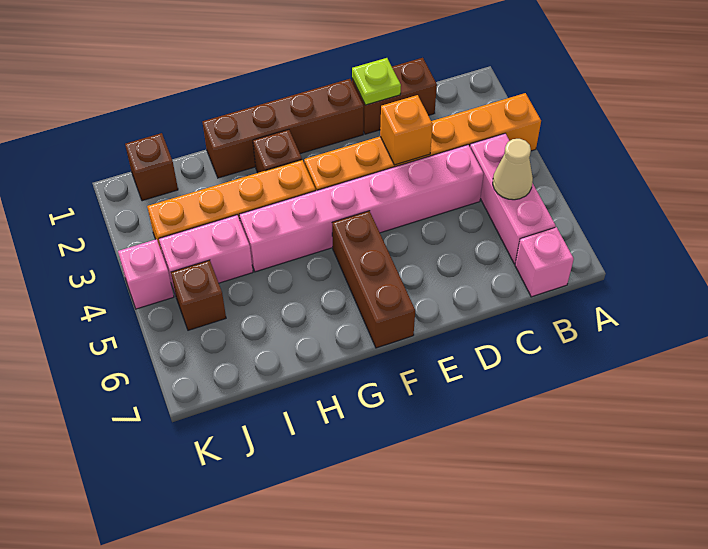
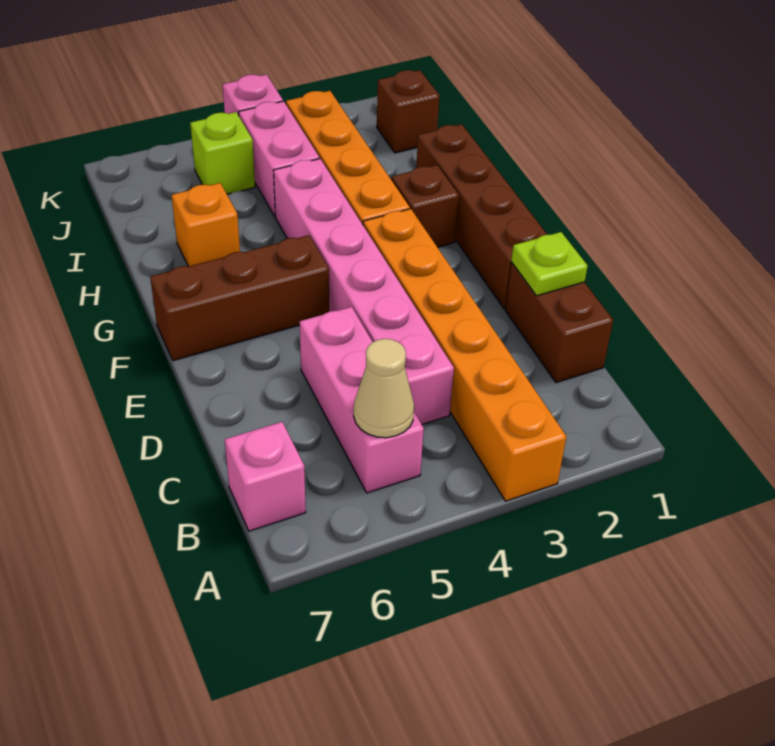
pink brick B4:B6 level 1 -> pink brick B5:D5 level 1
orange brick D3 level 2 -> orange brick H6 level 1
brown brick J5 level 1 -> lime brick J5 level 1

